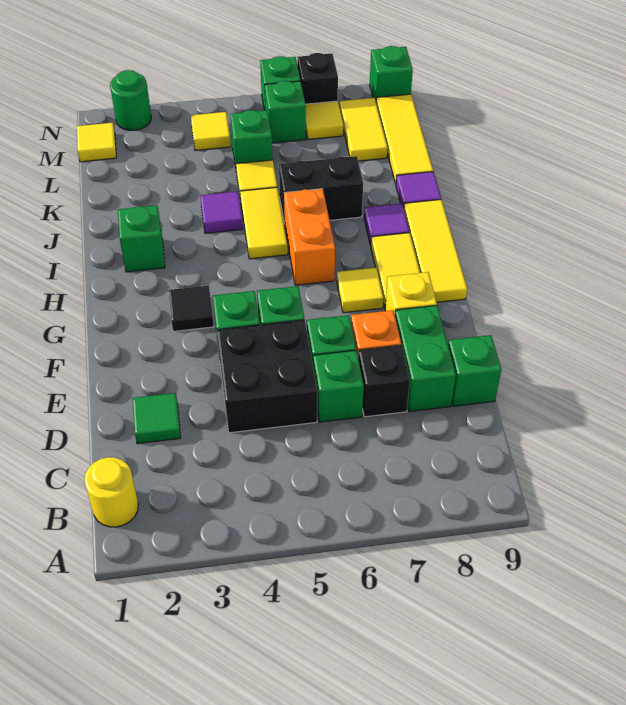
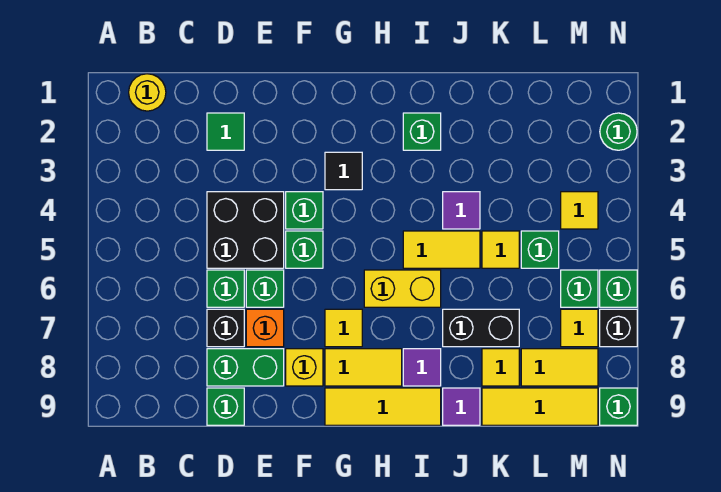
orange brick H6:I6 level 1 -> yellow brick H6:I6 level 1
black brick J6:J7 level 1 -> black brick J7:K7 level 1
yellow tile M1 level 1 -> yellow tile K8 level 1

